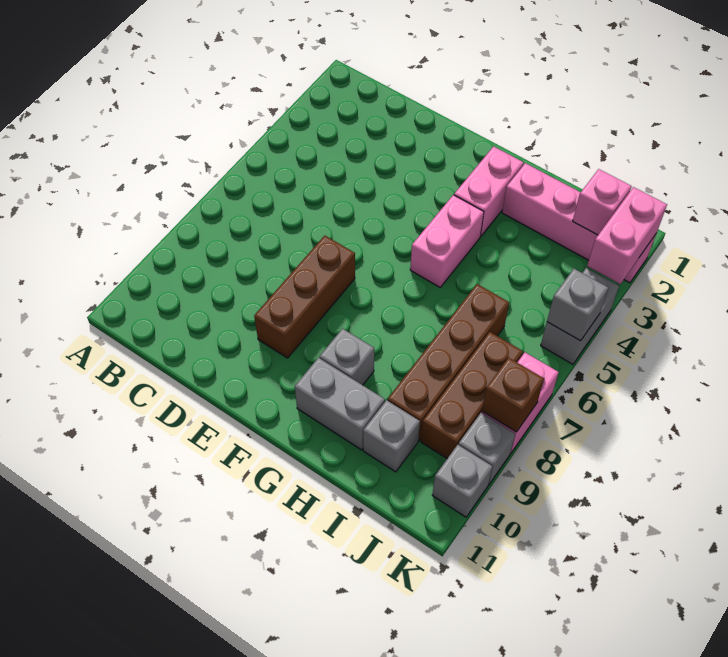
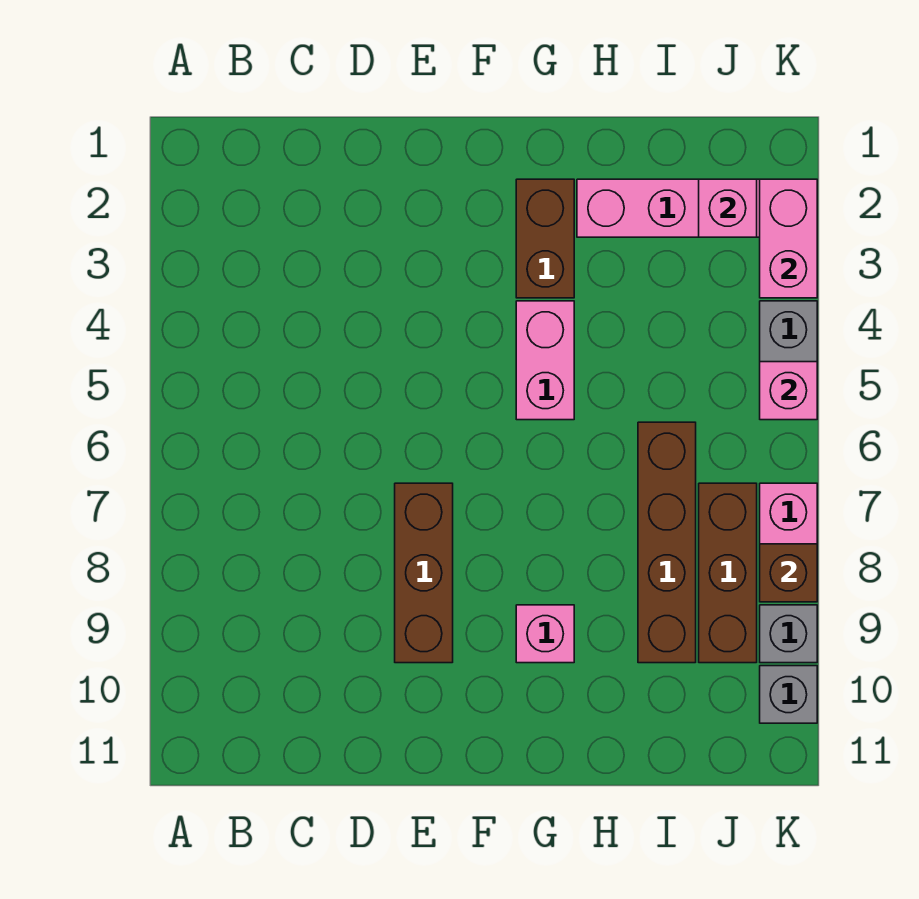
pink brick G2:G3 level 1 -> brown brick G2:G3 level 1
grey brick G9 level 1 -> pink brick G9 level 1
grey brick G10:H10 level 1 -> none
grey brick I10 level 1 -> none
grey brick K5 level 2 -> pink brick K5 level 2

